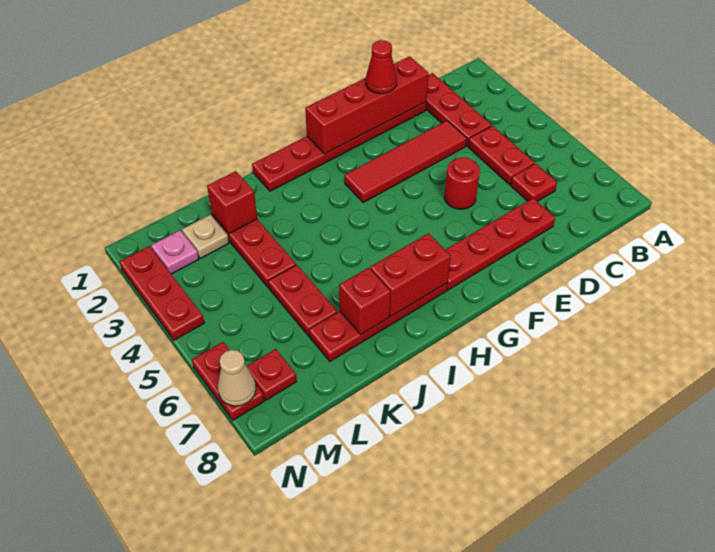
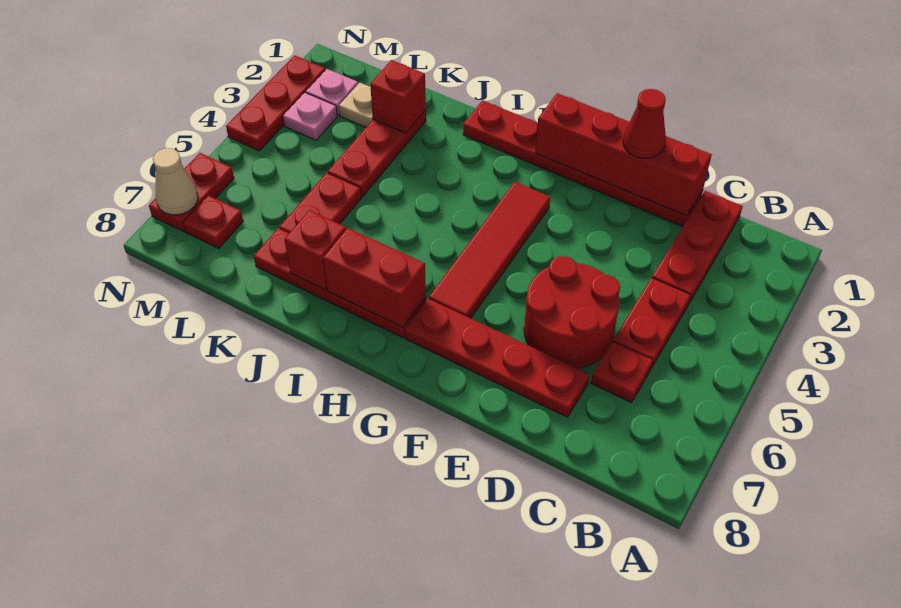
red tile D3:G3 level 1 -> red tile G3:G6 level 1
red round brick E5 level 1 -> red round brick D5:E6 level 1
none -> pink plate M3 level 1

